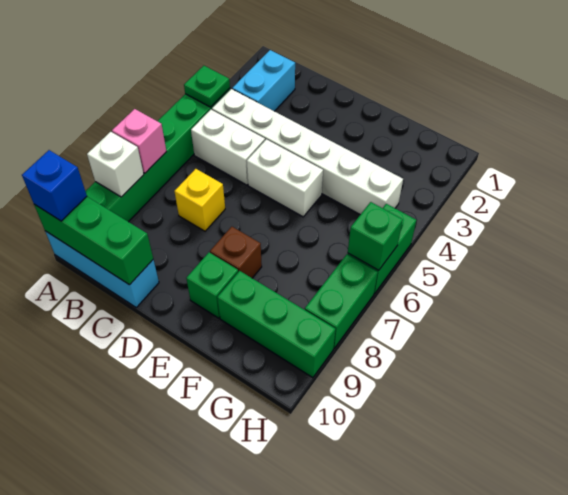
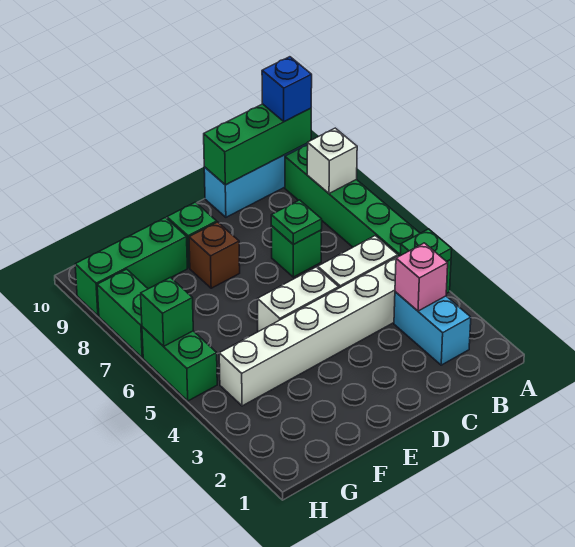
pink brick A7 level 2 -> pink brick B3 level 2
yellow brick C7 level 1 -> green brick C7 level 1
none -> green plate C7 level 2

